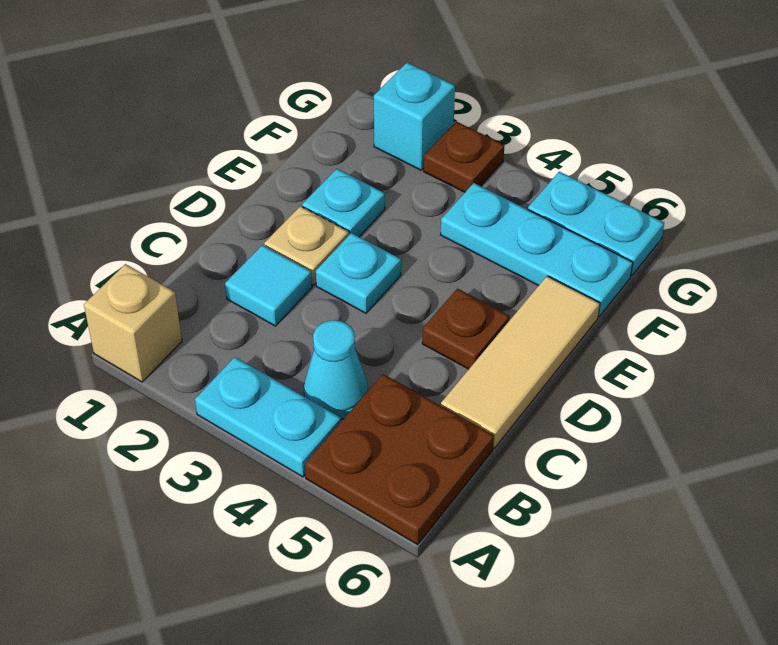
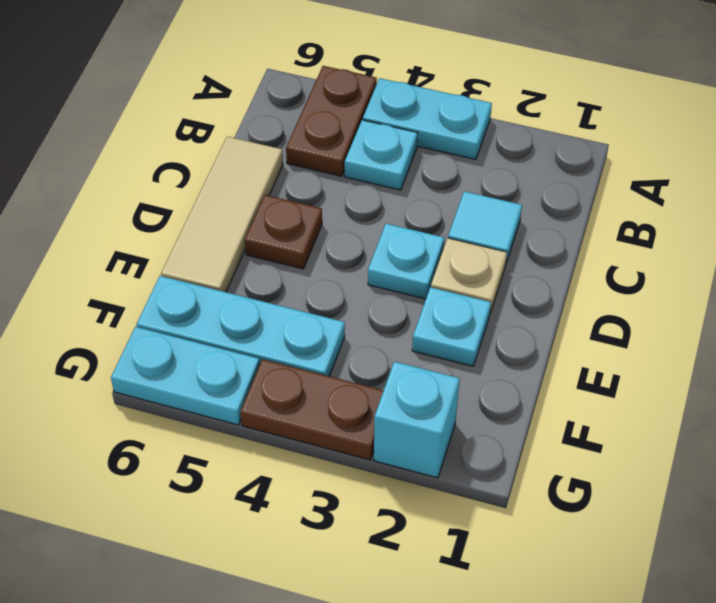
tan brick A1 level 1 -> none
brown plate A5:B6 level 1 -> brown plate A5:B5 level 1
cyan cone B4 level 1 -> cyan plate B4 level 1
brown plate G3 level 1 -> brown plate G3:G4 level 1

